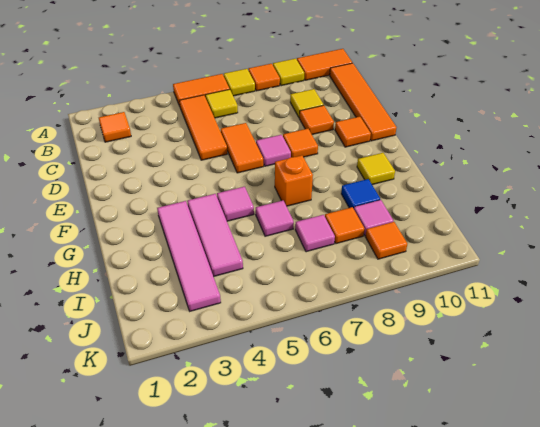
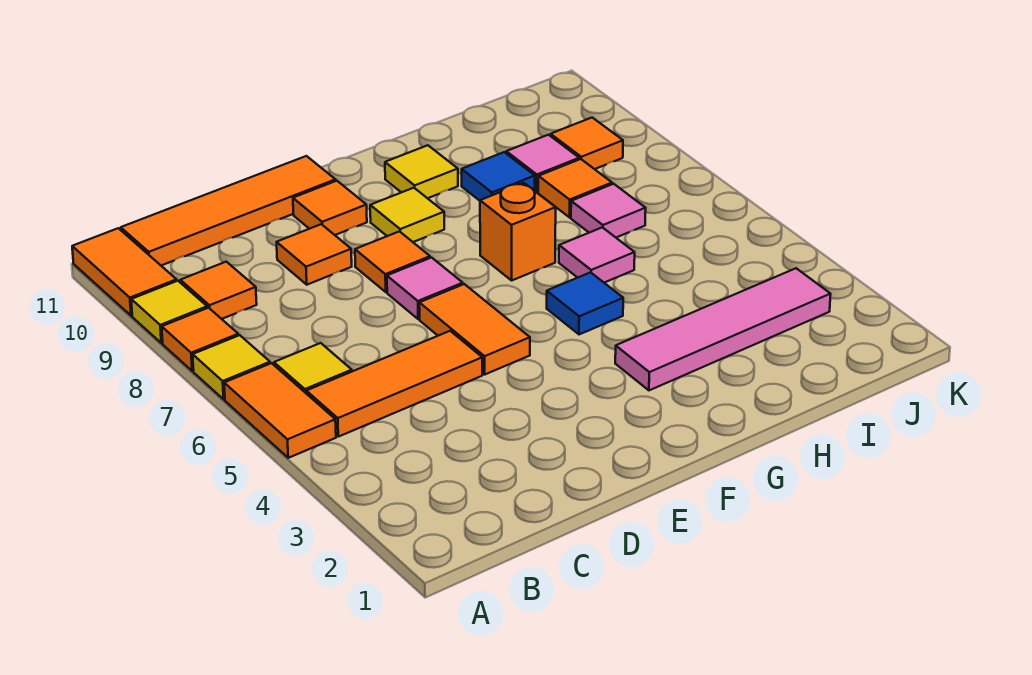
orange tile B2 level 1 -> orange tile B9 level 1
yellow tile C9 level 1 -> yellow tile F9 level 1
orange tile D6:E6 level 1 -> orange tile E5:E6 level 1
pink tile G4:I4 level 1 -> none
pink tile G5 level 1 -> blue tile G5 level 1

